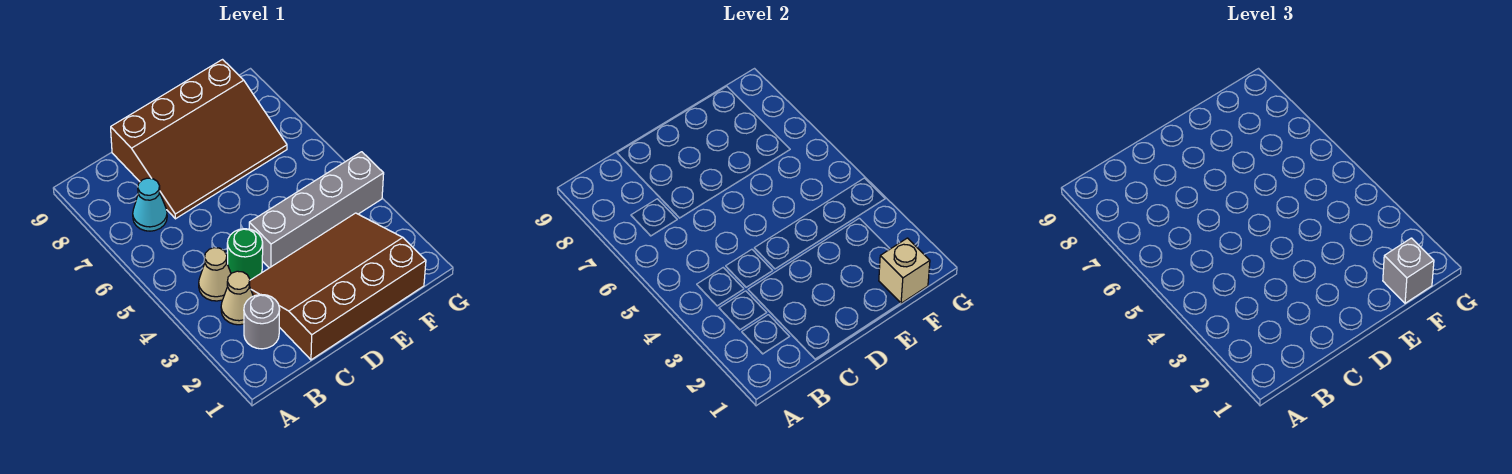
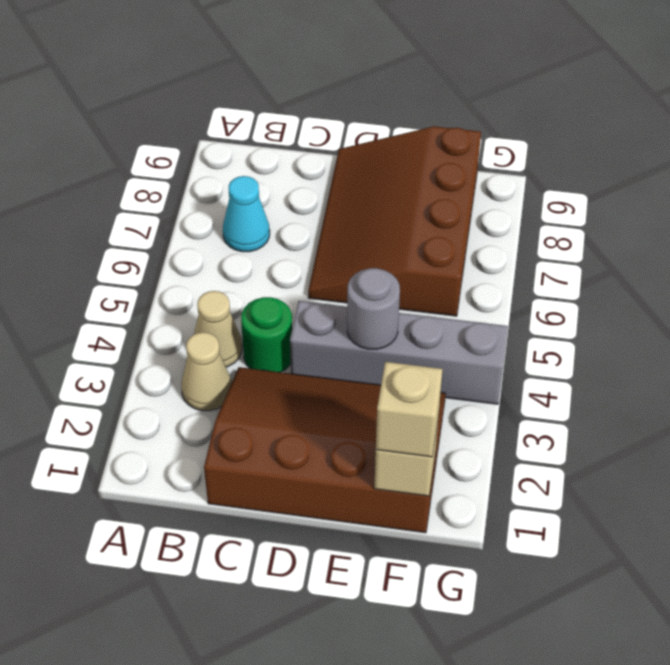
grey round brick B2 level 1 -> grey round brick E4 level 2
brown slope C7:F9 level 1 top 9 -> brown slope D6:F9 level 1 top F
grey brick F1 level 3 -> tan brick F1 level 3

